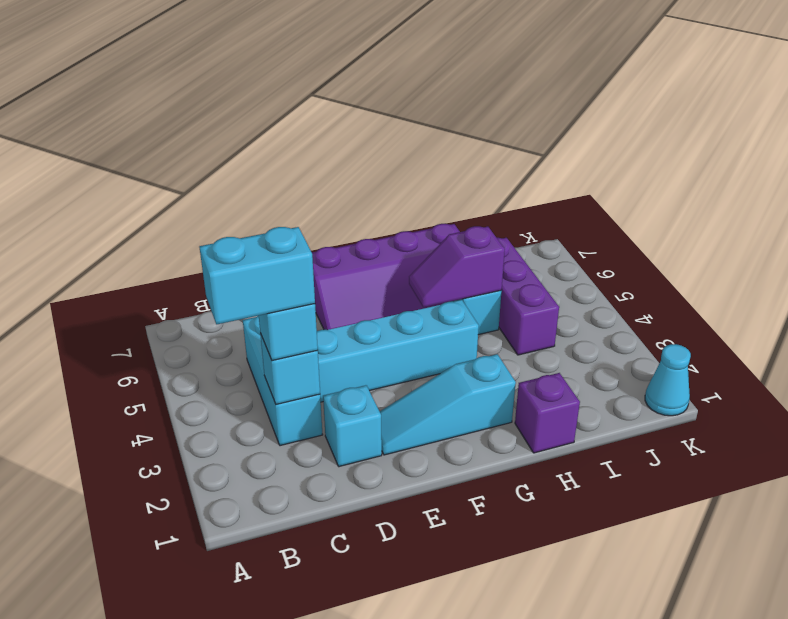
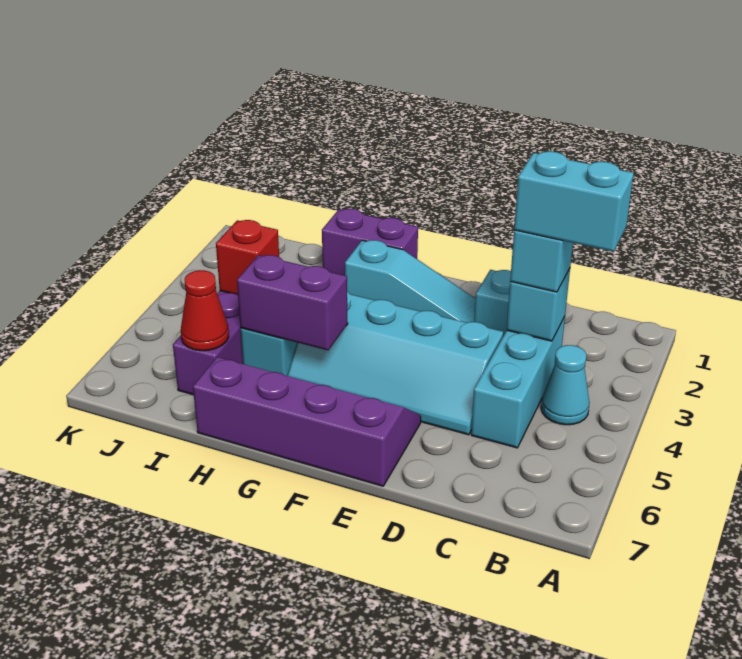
purple slope G5:H5 level 2 top H -> purple brick G5:H5 level 2
purple brick H1 level 1 -> purple brick G1:H1 level 1
none -> red brick I4 level 2
none -> red cone I6 level 2
cyan cone K1 level 1 -> cyan cone B4 level 1

